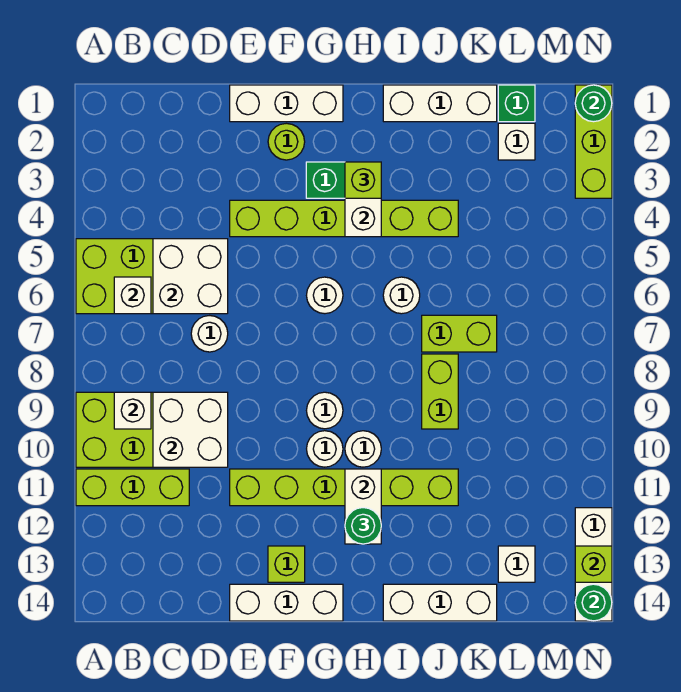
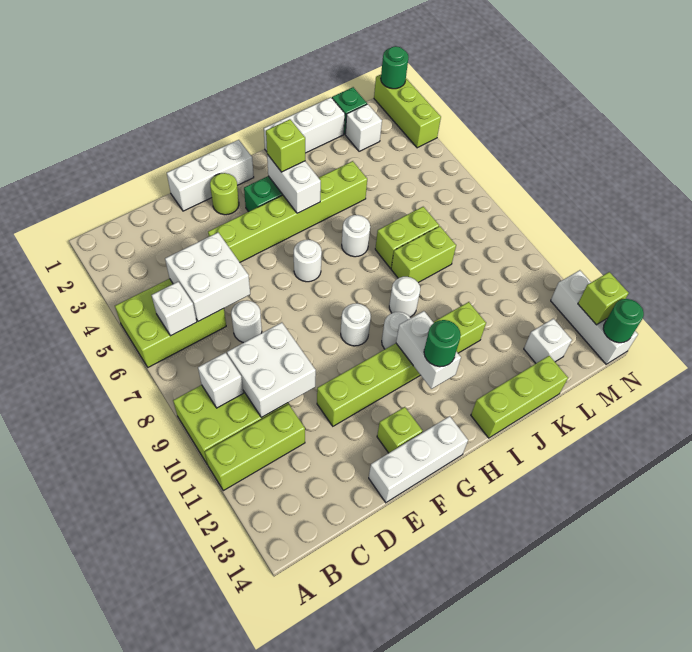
white round brick G10 level 1 -> white round brick I9 level 1
white brick I14:K14 level 1 -> lime brick I14:K14 level 1
lime brick J8:J9 level 1 -> lime brick J8:K8 level 1

